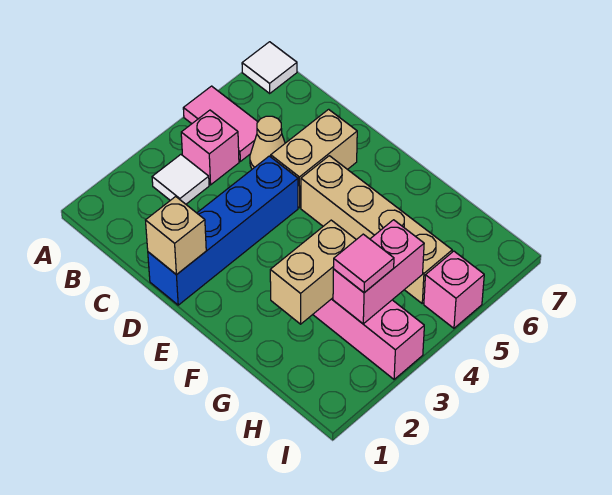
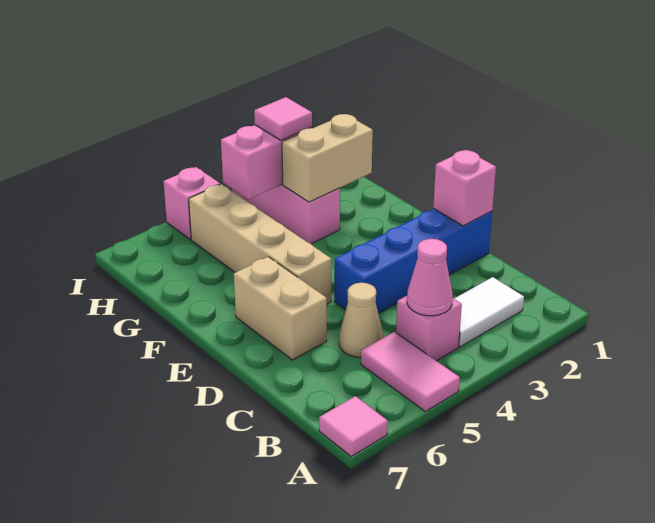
white tile A7 level 1 -> pink tile A7 level 1
white tile B3 level 1 -> white tile B2:B3 level 1
none -> pink cone B4 level 2
tan brick D1 level 2 -> pink brick D1 level 2
tan brick D5:D6 level 1 -> tan brick D6:E6 level 1

